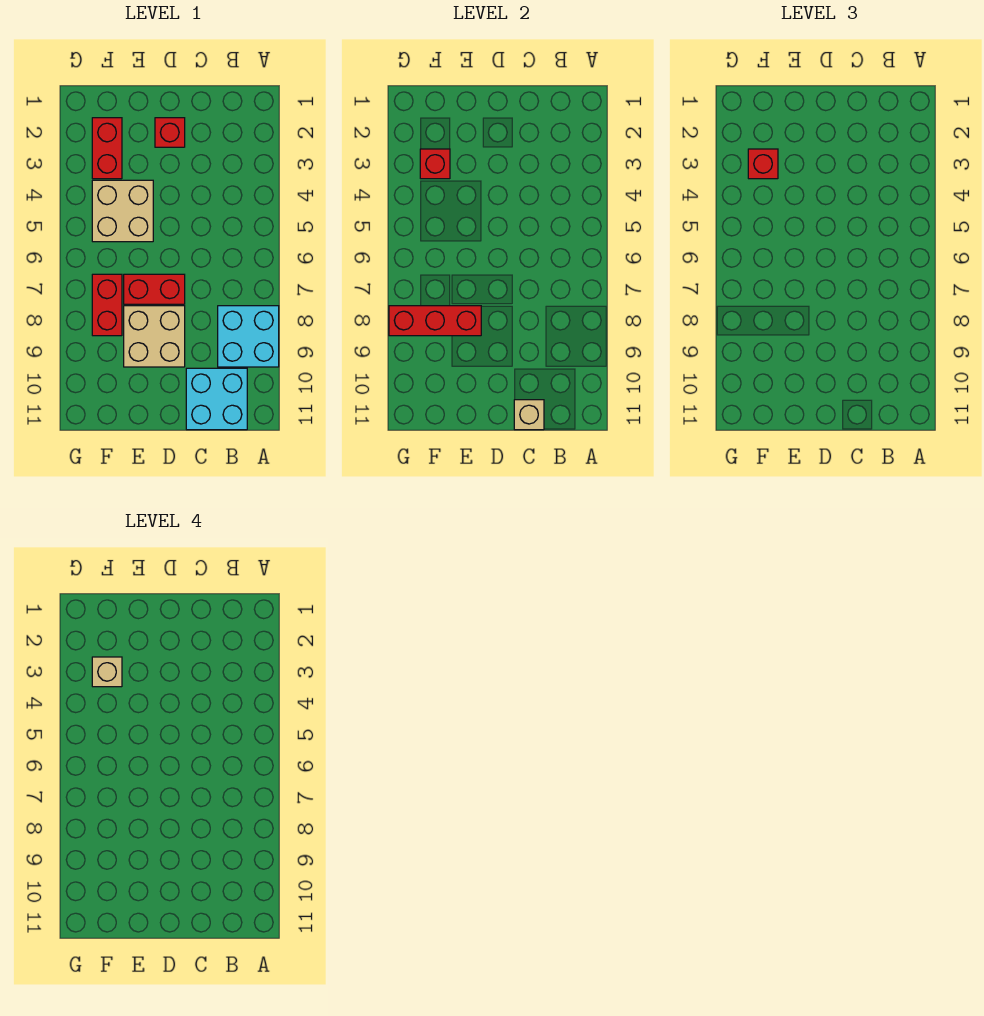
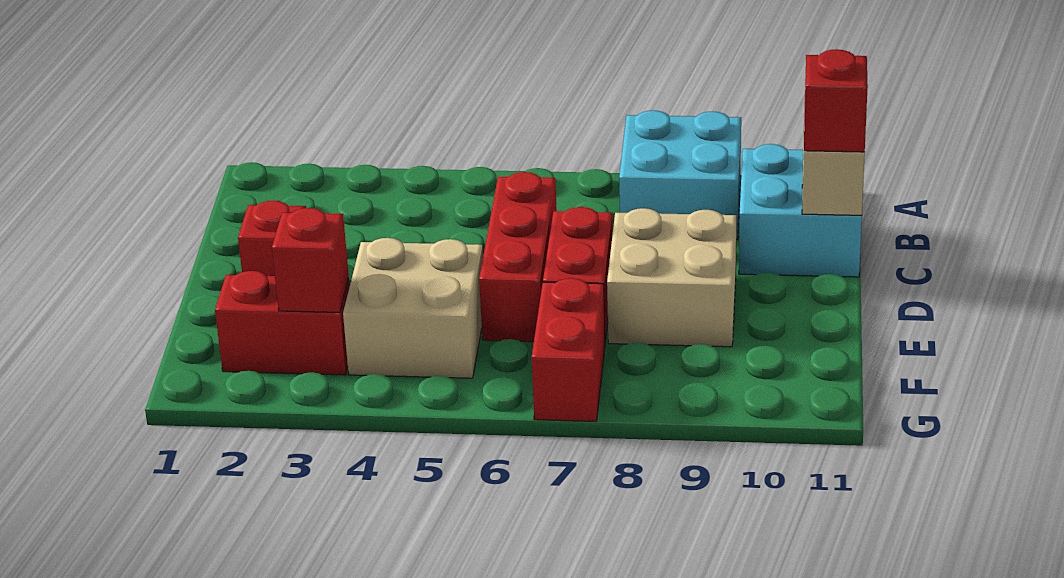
red brick E8:G8 level 2 -> red brick C6:E6 level 1
red brick F3 level 3 -> red brick C11 level 3
tan brick F3 level 4 -> none
red brick F7:F8 level 1 -> red brick F7:G7 level 1

